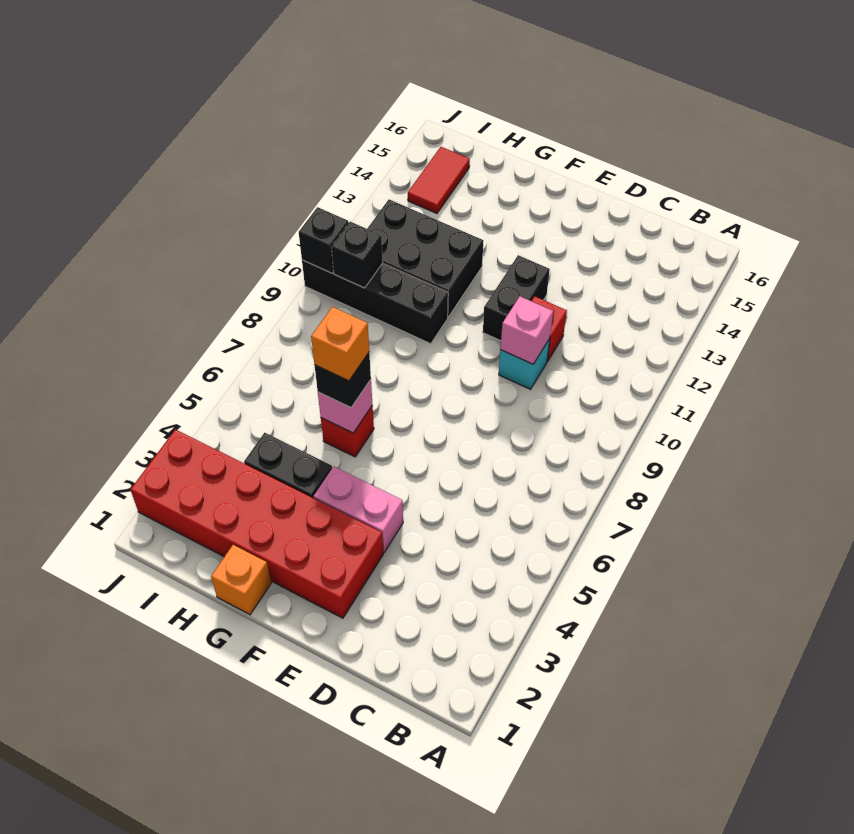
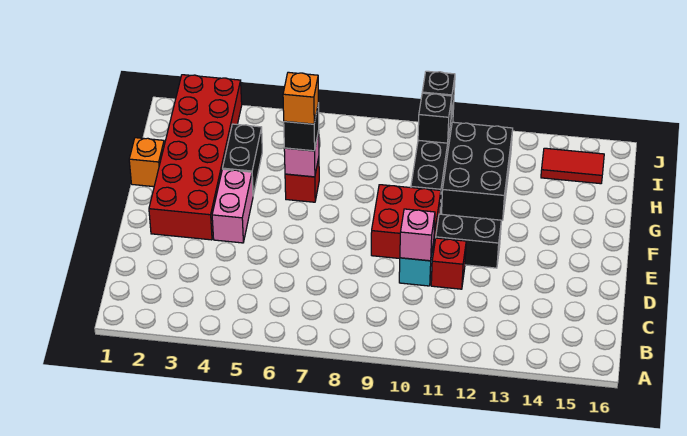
none -> red brick E9:F10 level 1

